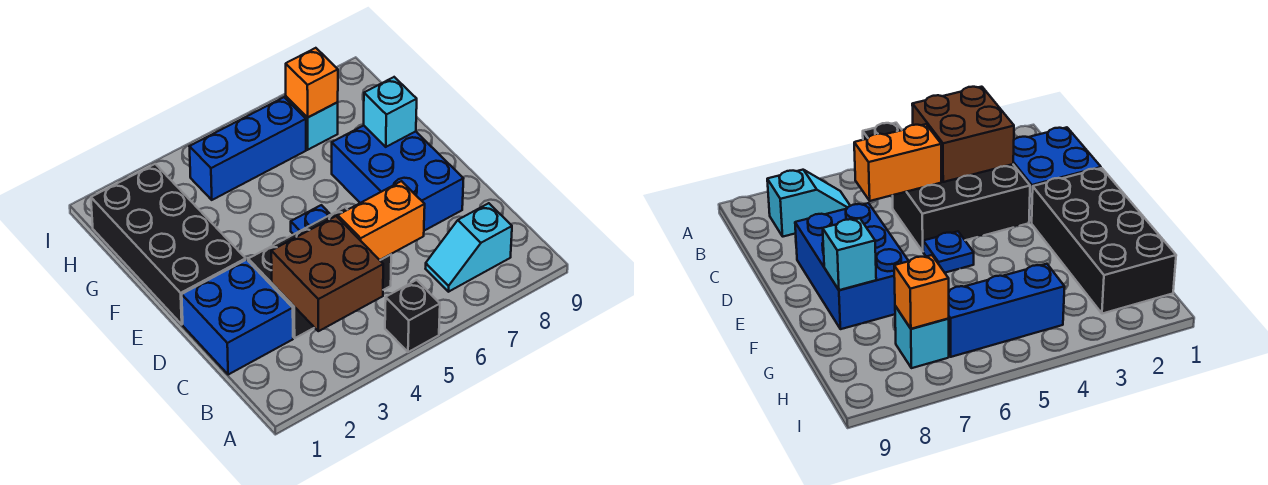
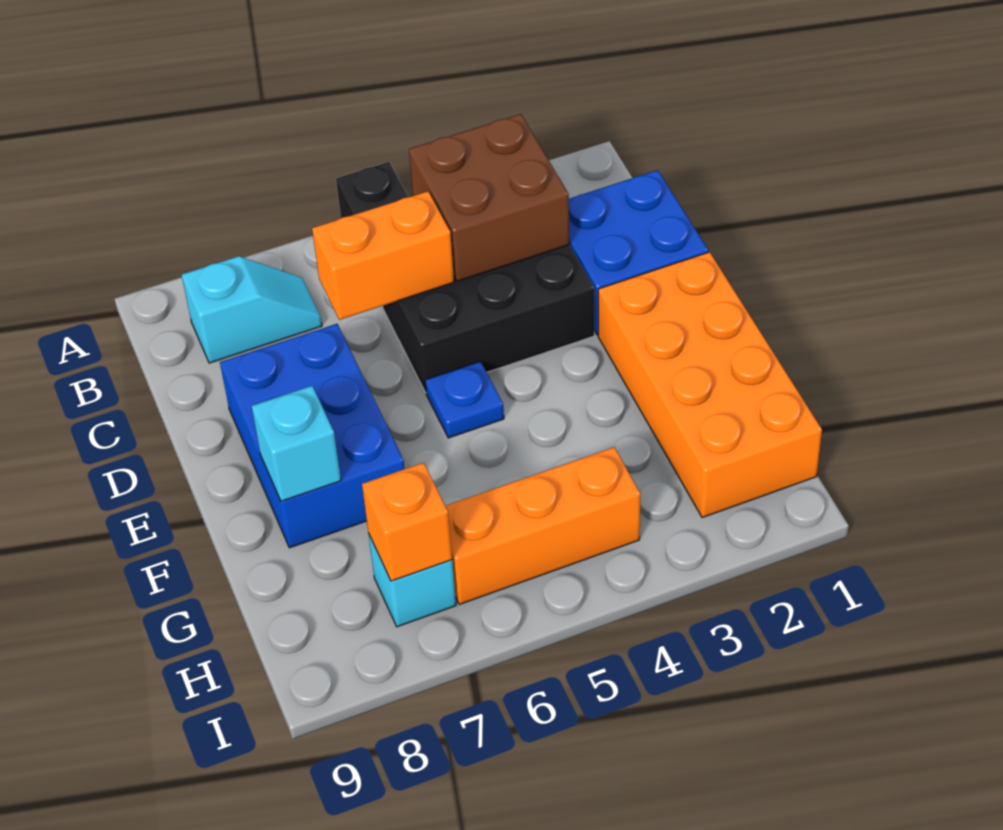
black brick E1:H2 level 1 -> orange brick E1:H2 level 1
blue brick H4:H6 level 1 -> orange brick H4:H6 level 1

